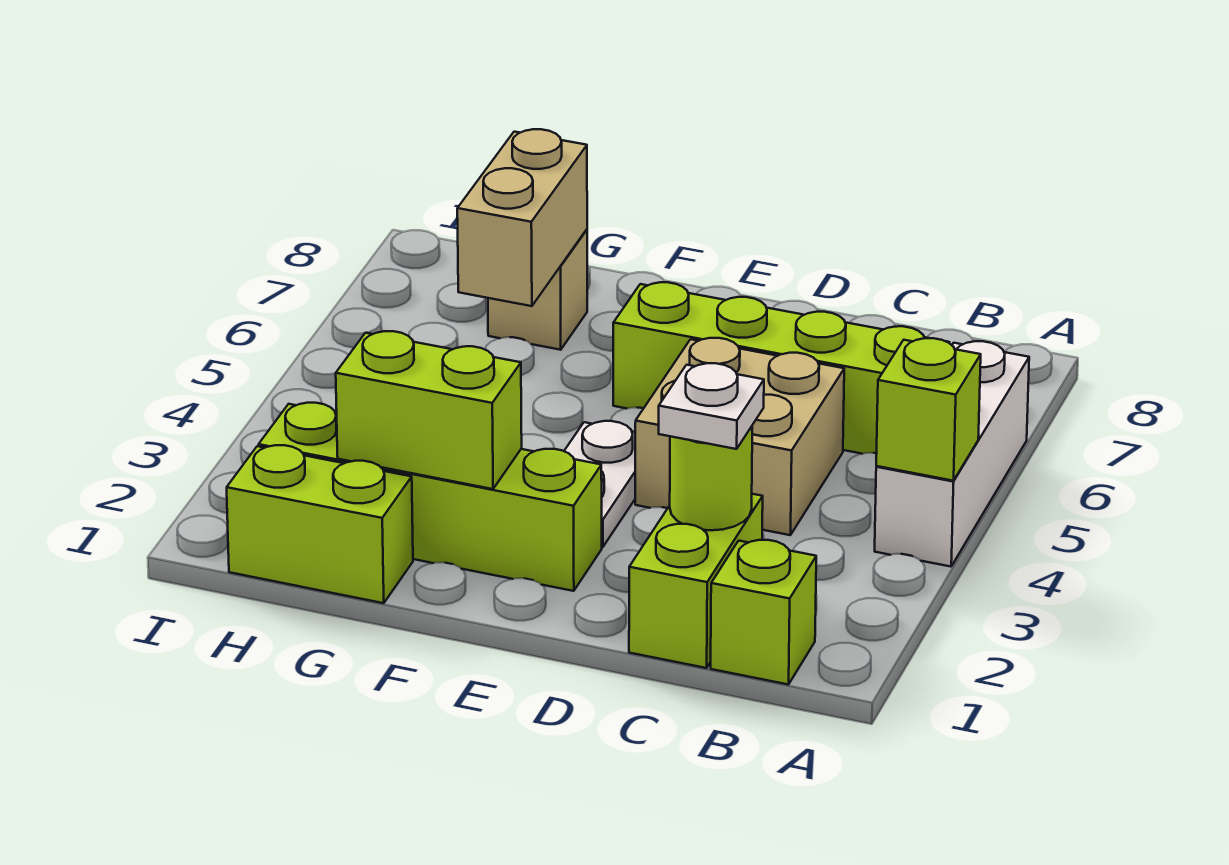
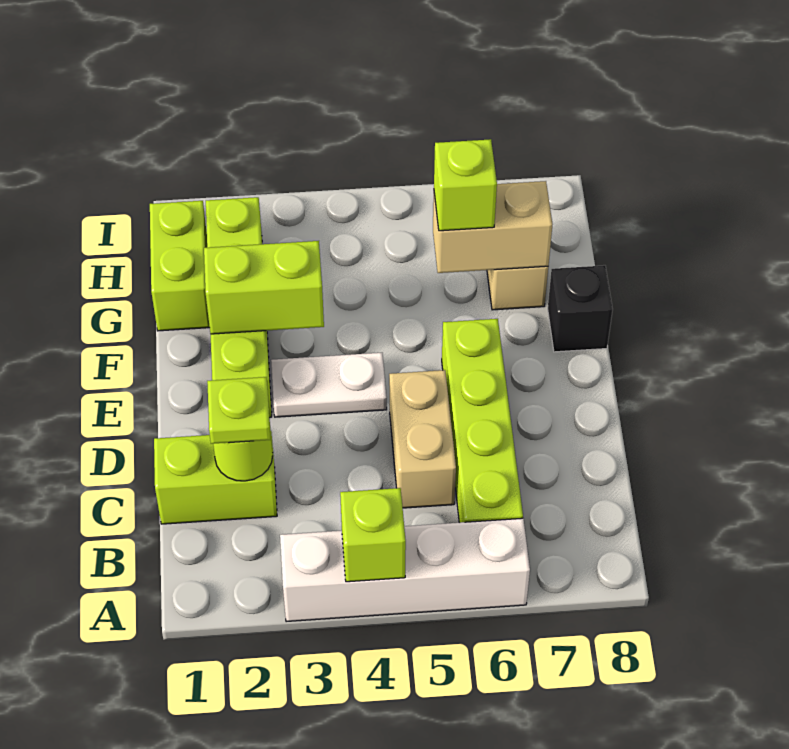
white brick A4:A6 level 1 -> white brick A3:A6 level 1
lime brick B1 level 1 -> lime brick G6 level 3
white plate C2 level 3 -> lime plate C2 level 3
tan brick C4:D5 level 1 -> tan brick C5:D5 level 1
lime brick F2:G2 level 2 -> lime brick F2:F3 level 2
none -> black brick F8 level 1

